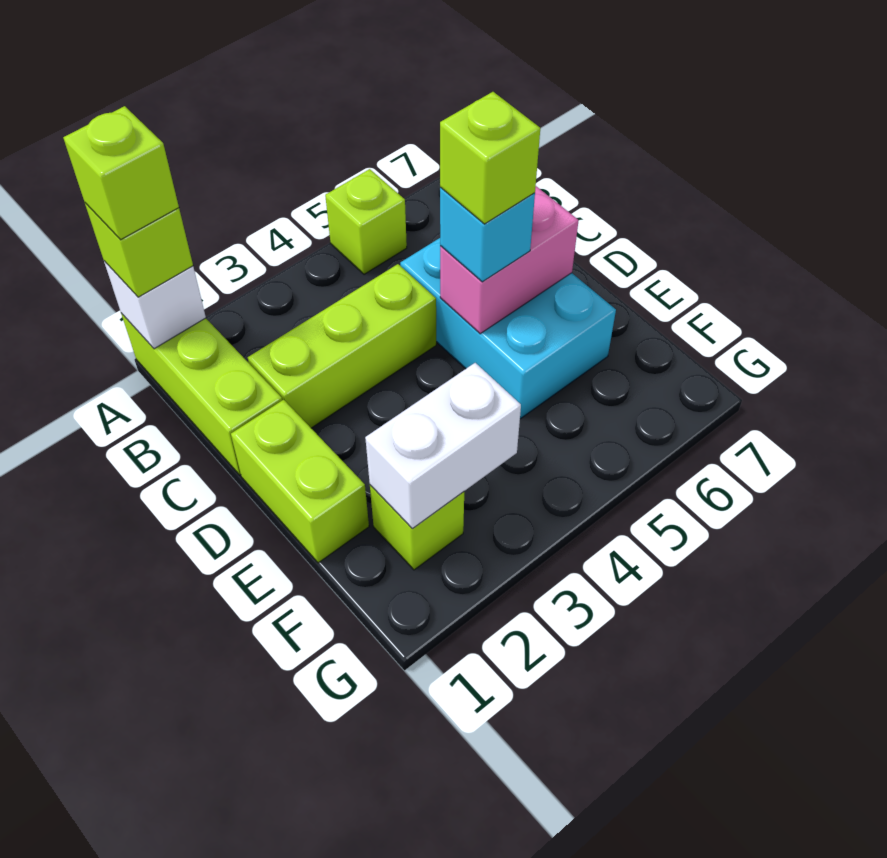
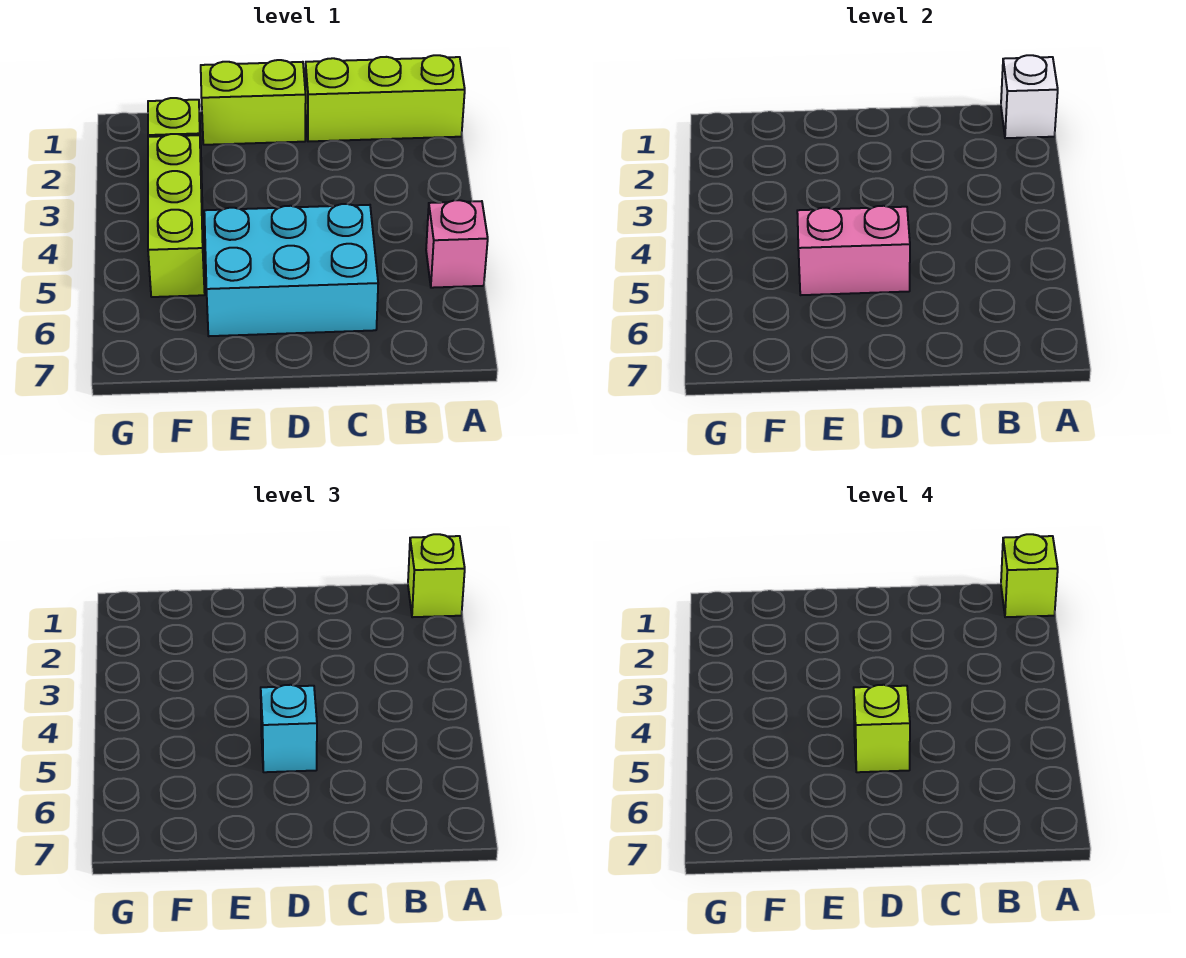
lime brick A5 level 1 -> pink brick A5 level 1
lime brick C2:C4 level 1 -> lime brick F3:F5 level 1
pink brick D5:D6 level 2 -> pink brick D5:E5 level 2
white brick F2:F3 level 2 -> none

